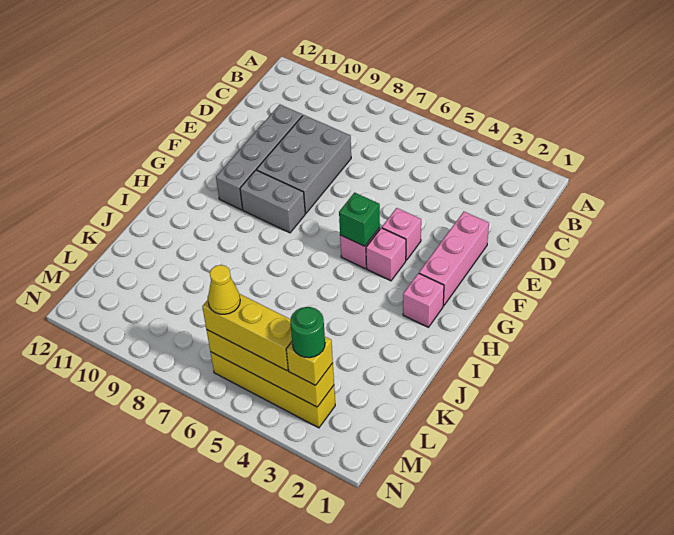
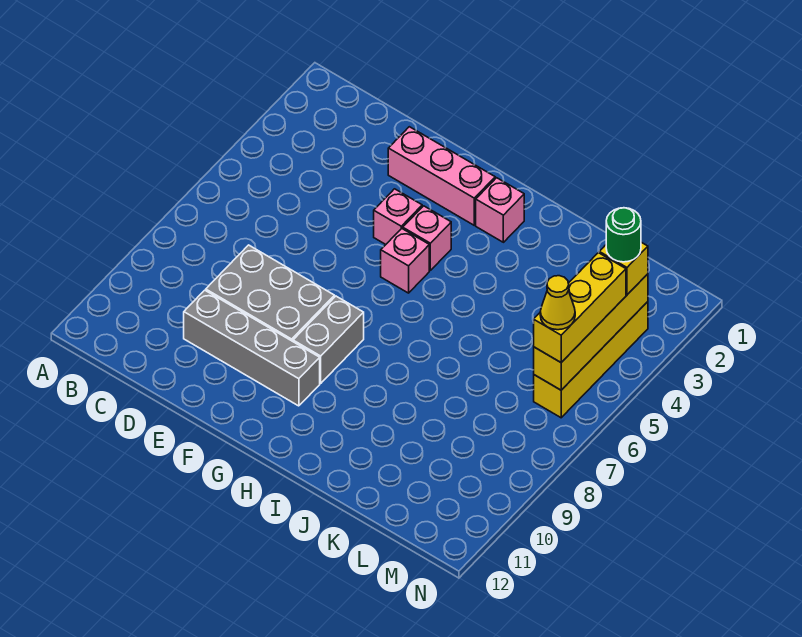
green brick G5 level 2 -> none

